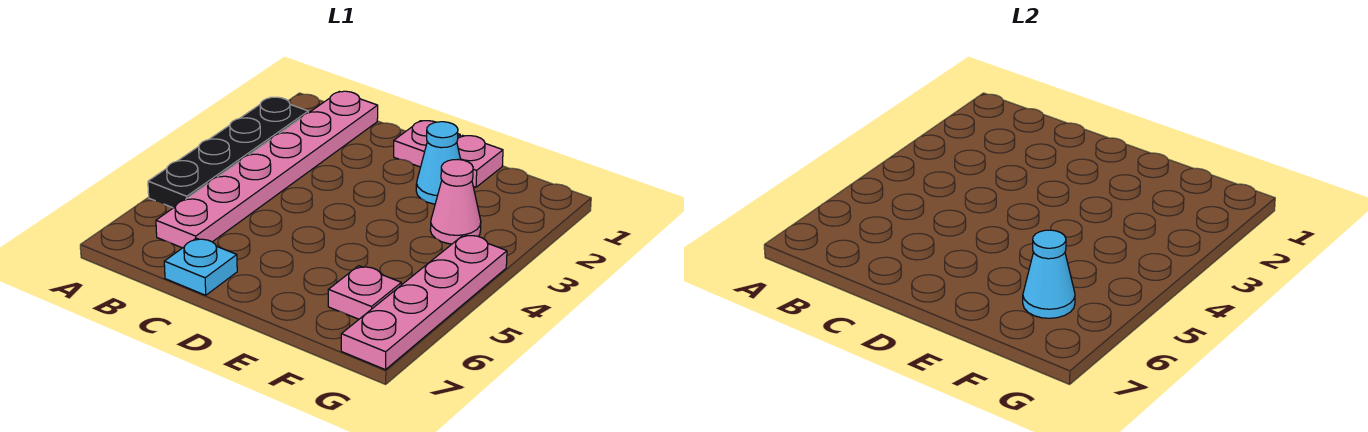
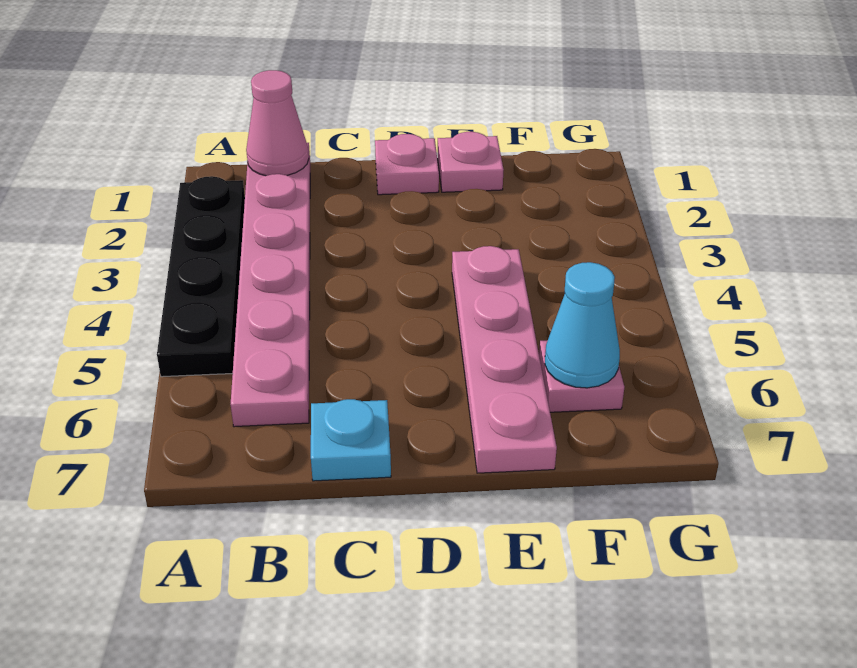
cyan cone E2 level 1 -> none
pink cone F3 level 1 -> pink cone B1 level 2
pink plate G4:G7 level 1 -> pink plate E4:E7 level 1

